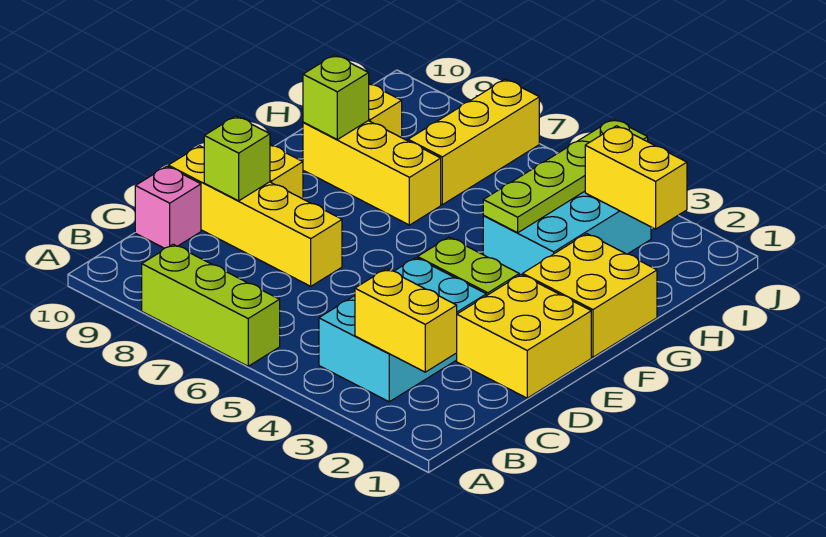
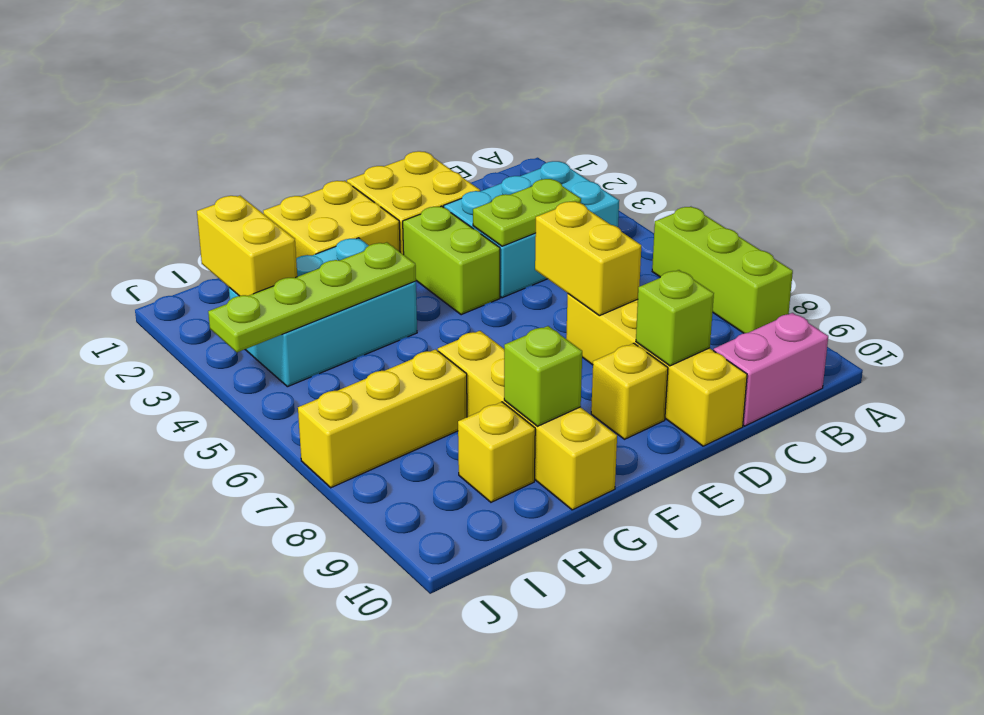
yellow brick B2:B3 level 2 -> yellow brick D6:D7 level 2
none -> lime plate C4:D4 level 2
pink brick C10 level 1 -> pink brick B10:C10 level 1
yellow brick G7:G9 level 1 -> yellow brick G7:G10 level 1

